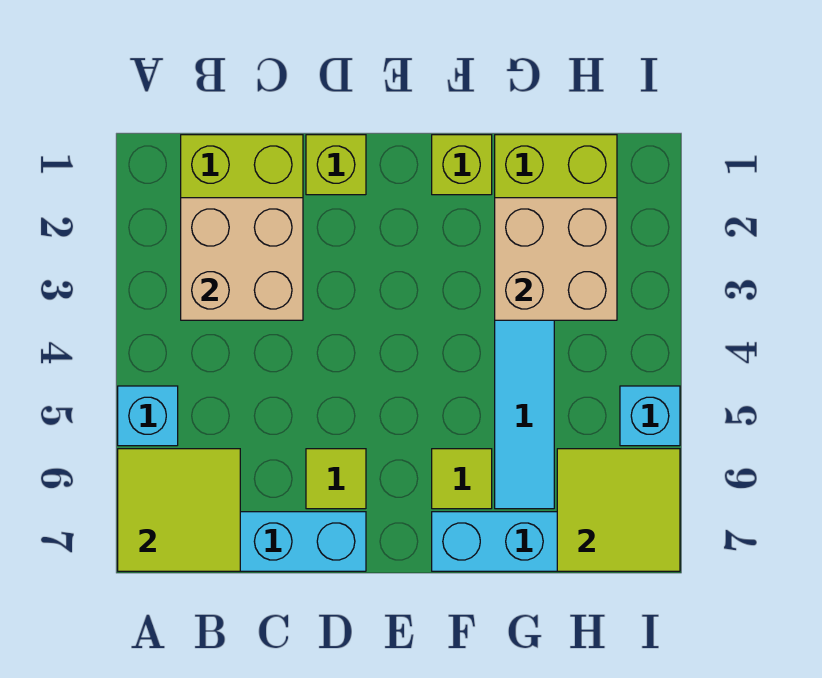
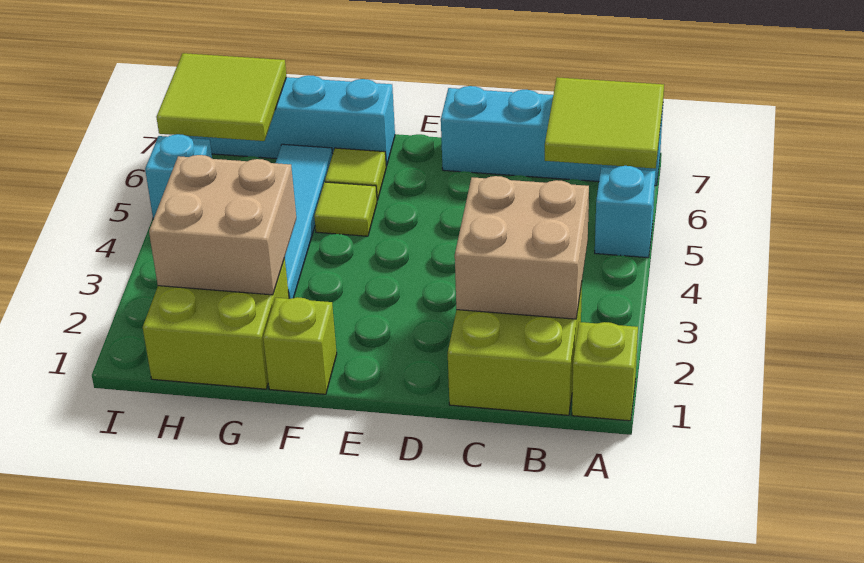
lime brick D1 level 1 -> lime brick A1 level 1
lime tile D6 level 1 -> lime tile F5 level 1

